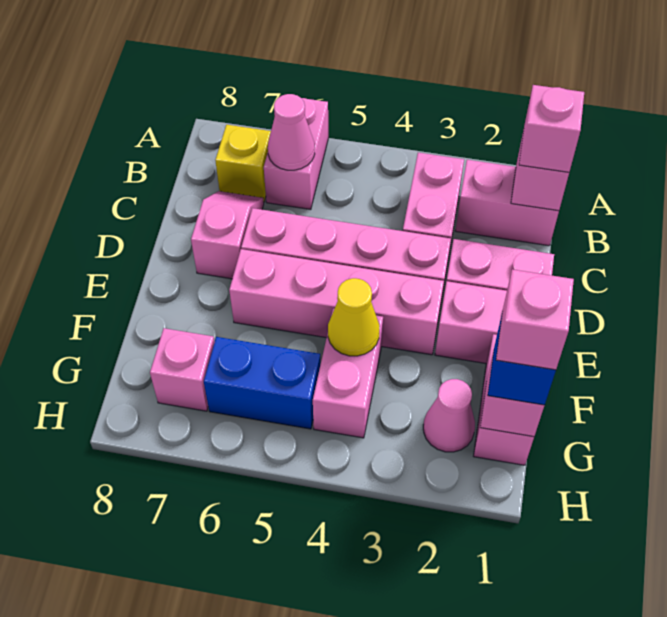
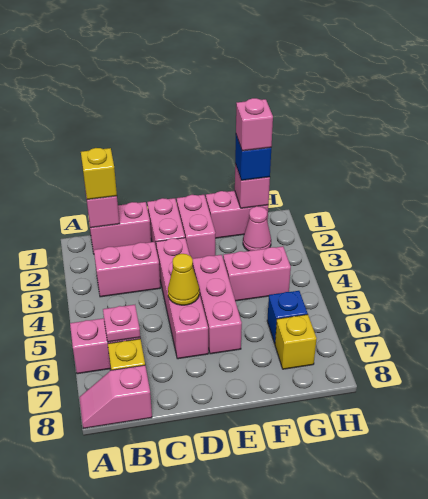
pink brick B1:B2 level 1 -> pink brick B1:C1 level 1
pink brick B1 level 3 -> yellow brick B1 level 3
pink cone B6 level 2 -> pink plate B6 level 2
pink slope C7:D7 level 1 top D -> pink slope A8:B8 level 1 top B
pink brick E3:E6 level 1 -> pink brick E4:E6 level 1
yellow cone F4 level 2 -> yellow cone D5 level 2
blue brick G5:G6 level 1 -> blue brick G6 level 1
pink brick G7 level 1 -> yellow brick G7 level 1

